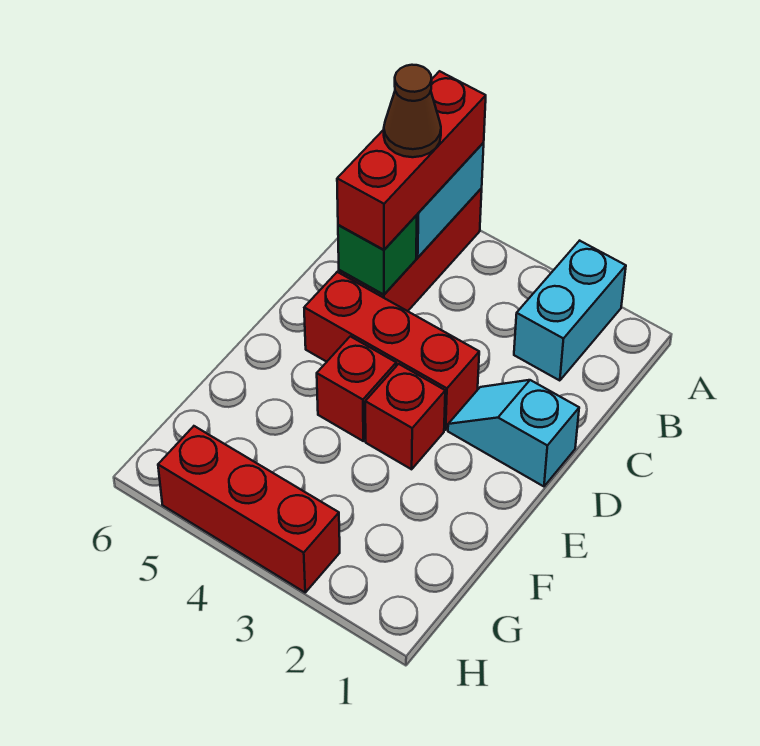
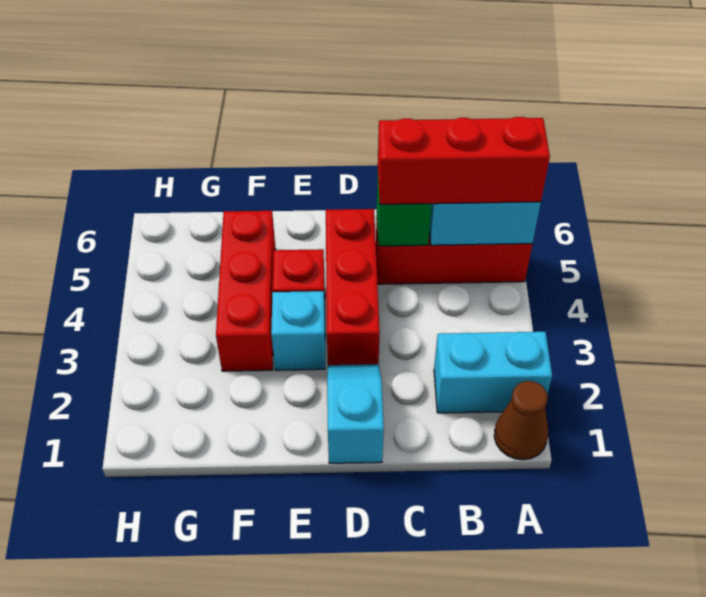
brown cone B5 level 4 -> brown cone A1 level 1
red brick E3 level 1 -> cyan brick E3 level 1
red brick H3:H5 level 1 -> red brick F3:F5 level 1

